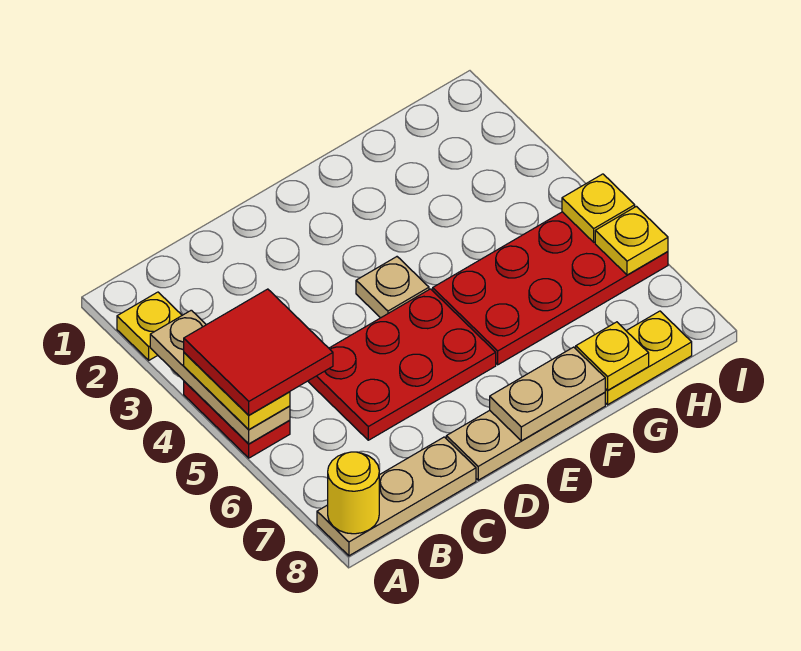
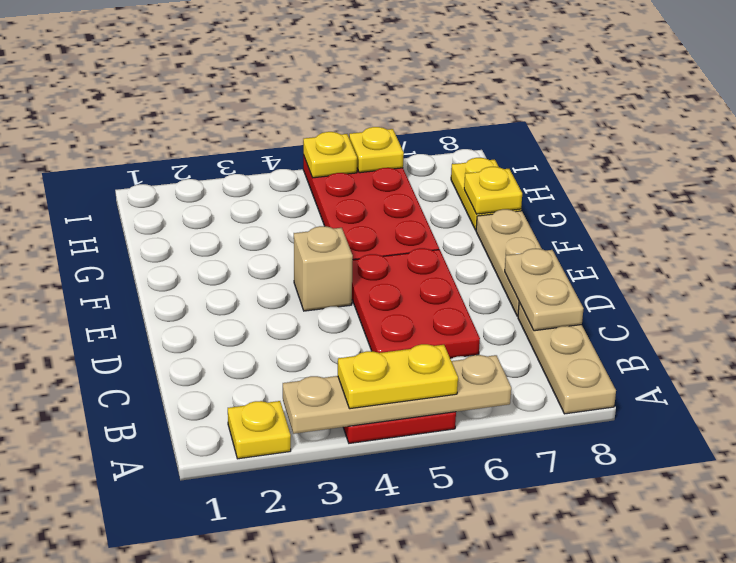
tan plate A3:A5 level 2 -> tan plate A3:A6 level 2
red tile A4:B5 level 4 -> none
yellow round brick A8 level 2 -> none
tan plate E4 level 1 -> tan brick E4 level 1
tan plate E8:F8 level 2 -> tan plate C8:D8 level 2

